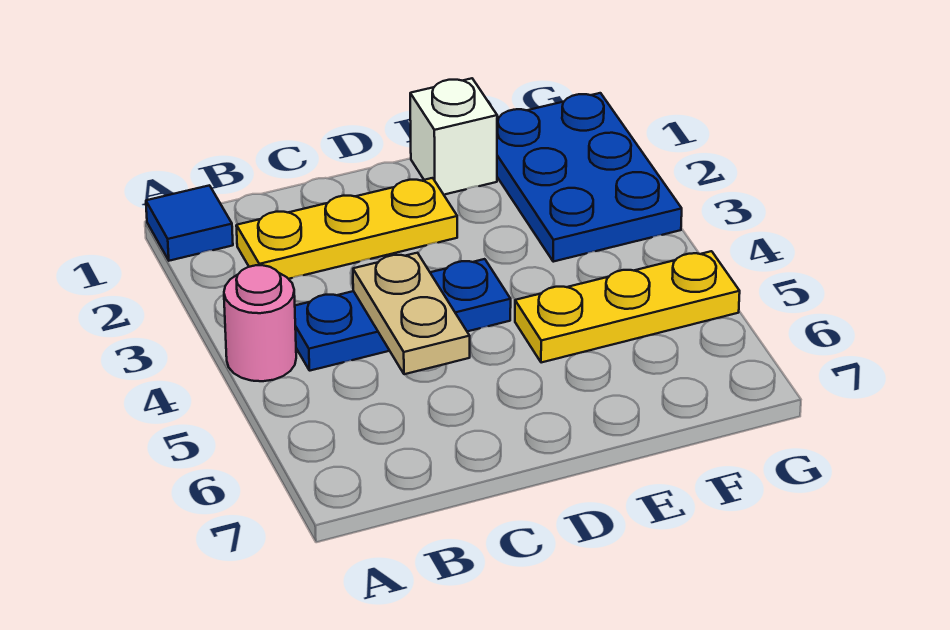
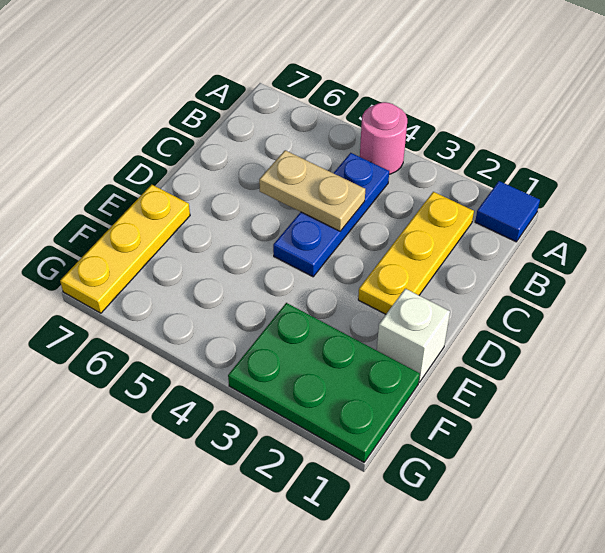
yellow plate E5:G5 level 1 -> yellow plate E7:G7 level 1
blue plate F1:G3 level 1 -> green plate F1:G3 level 1

